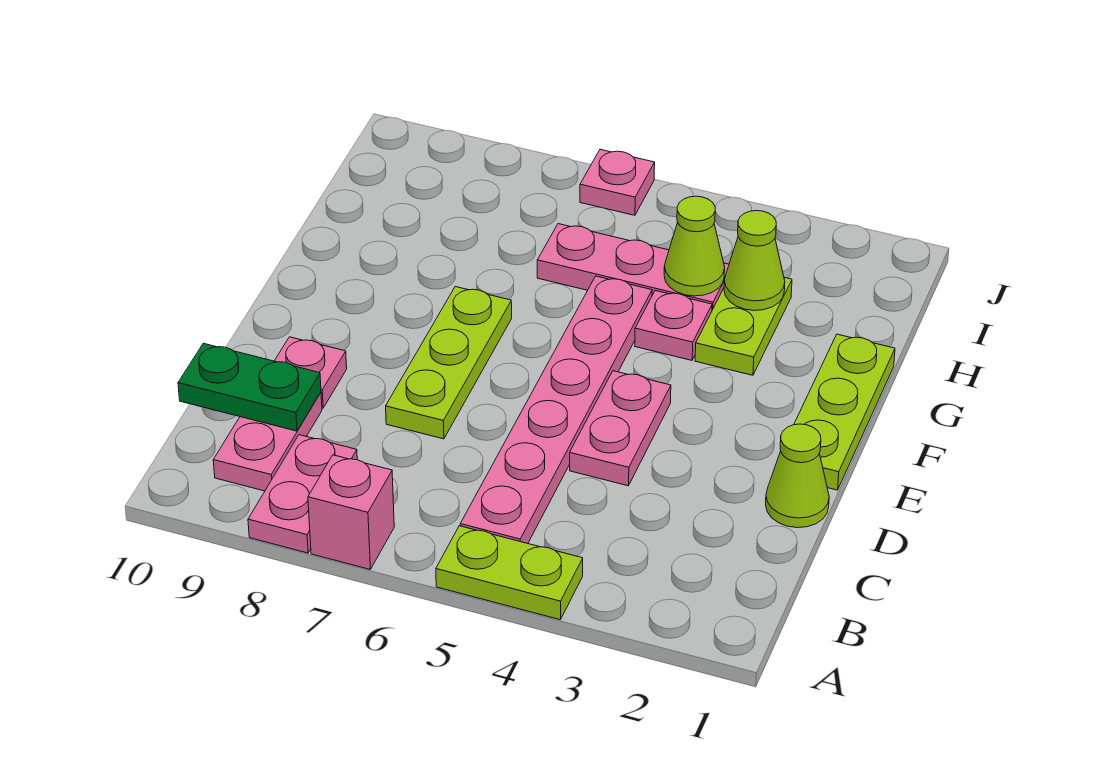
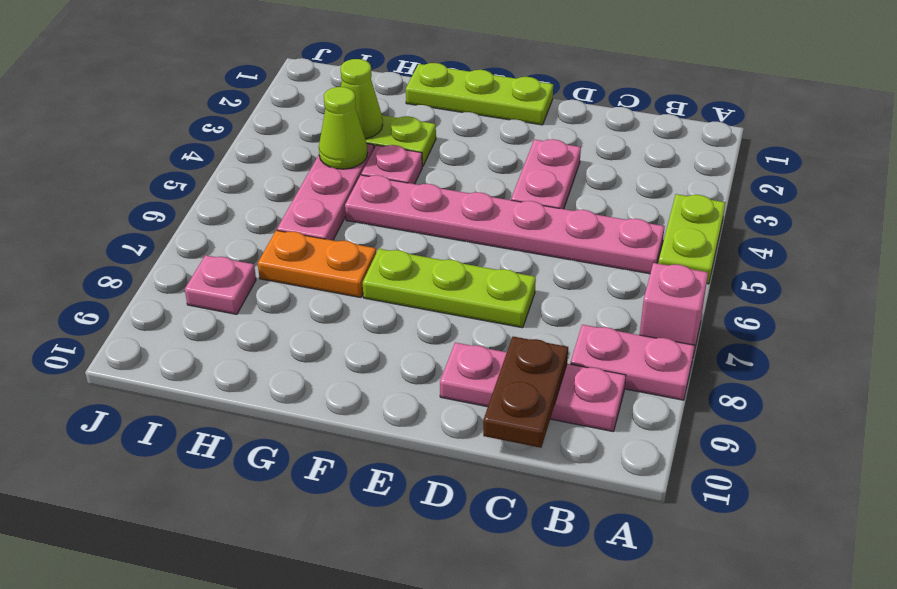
green plate C9:C10 level 2 -> brown plate C9:C10 level 2
lime cone D1 level 1 -> none
pink plate D4:E4 level 1 -> pink plate D3:D4 level 1
none -> orange plate G7:H7 level 1
pink plate J6 level 1 -> pink plate I8 level 1

